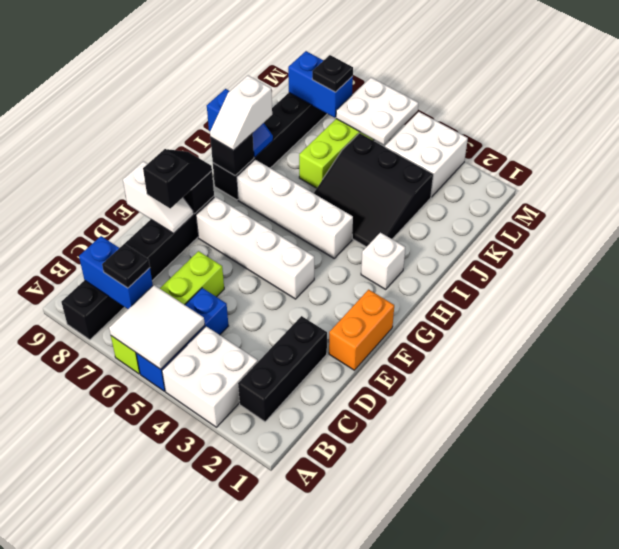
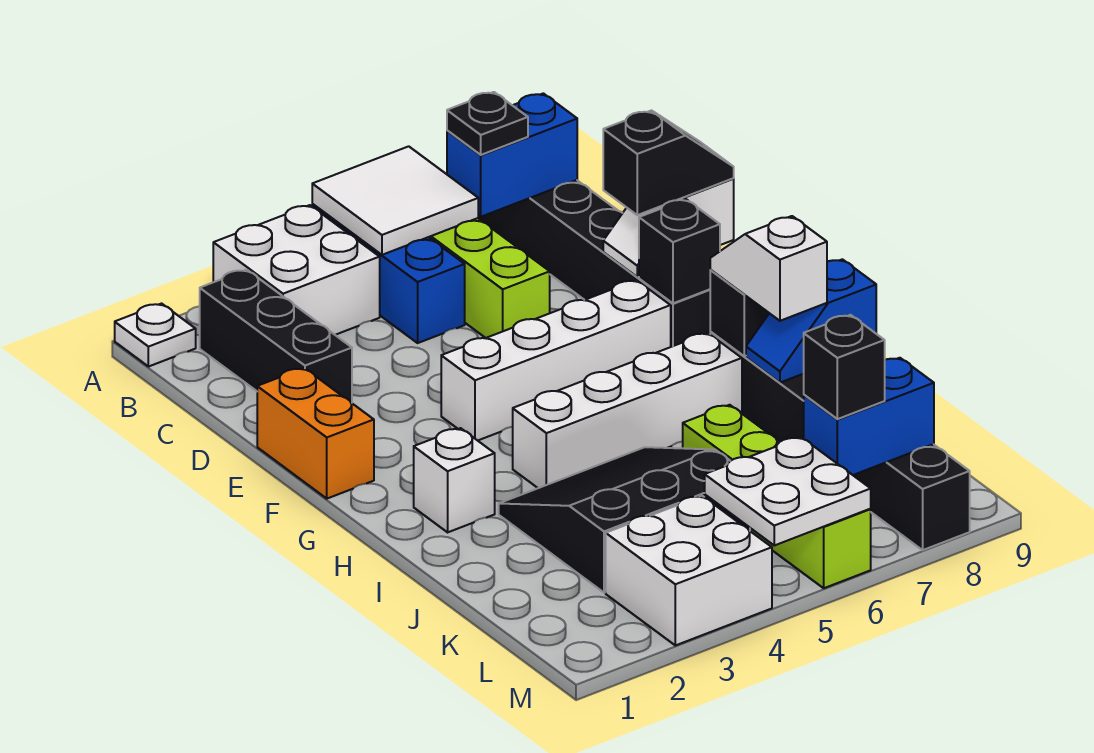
none -> white plate A1 level 1
black slope E8:F8 level 3 top E -> black slope E8:E9 level 3 top 8
black plate L7 level 3 -> black brick L7 level 3

